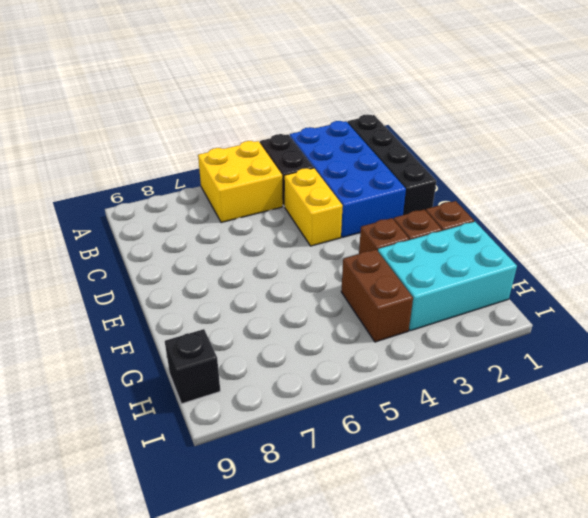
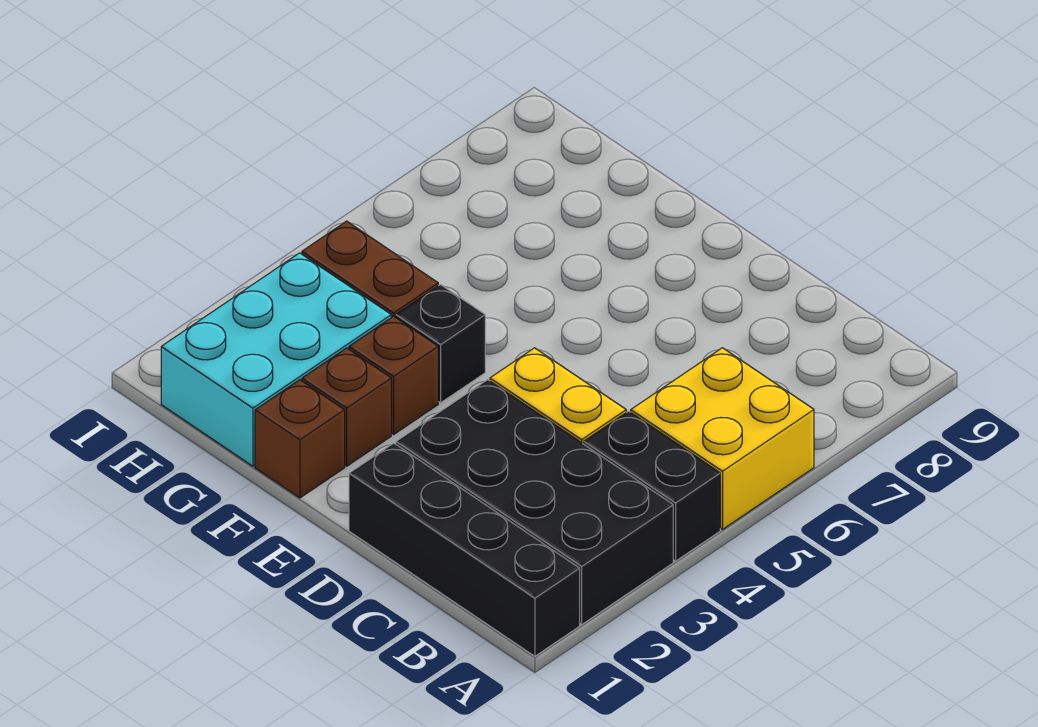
blue brick A2:D3 level 1 -> black brick A2:D3 level 1
black brick H9 level 1 -> black brick F4 level 1

